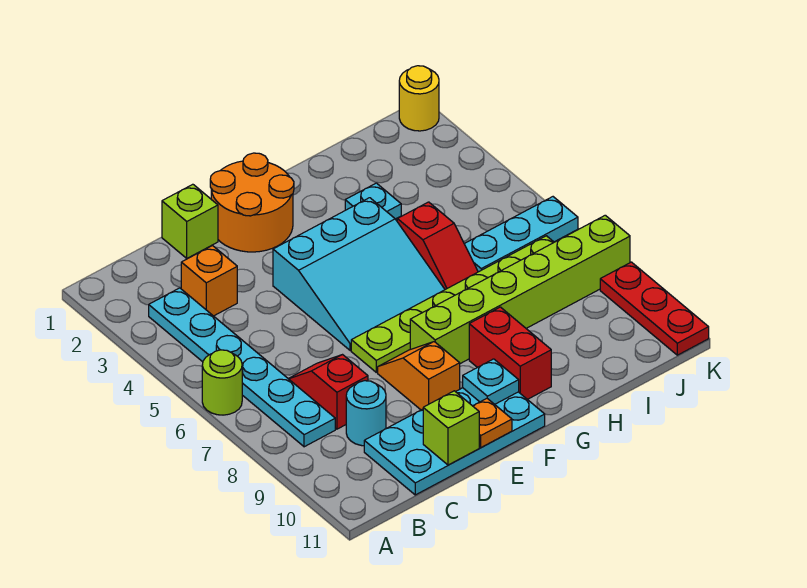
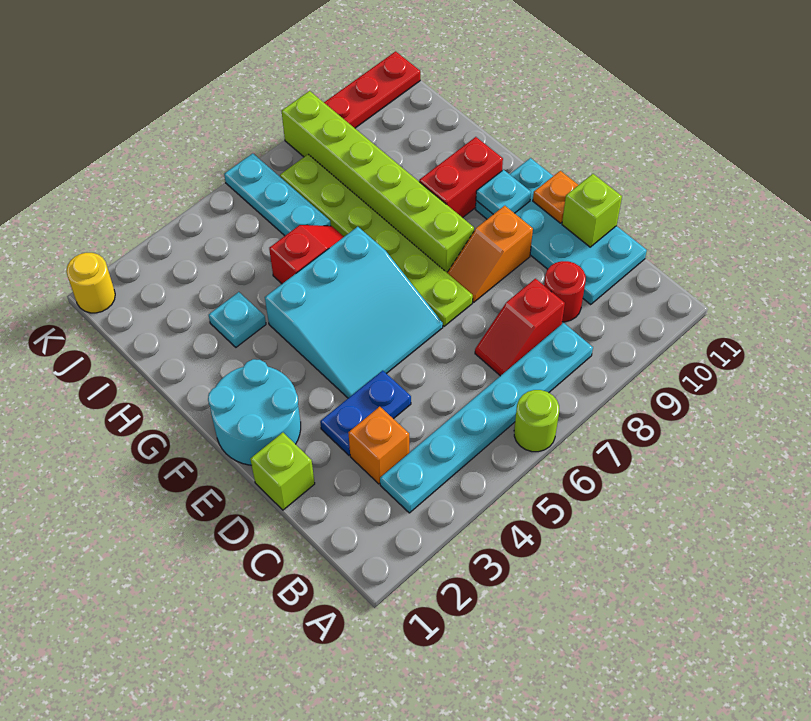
cyan round brick C9 level 1 -> red round brick C9 level 1
none -> blue plate D3:D4 level 1
orange round brick E1:F2 level 1 -> cyan round brick E1:F2 level 1
cyan slope E4:G6 level 1 top 4 -> cyan slope E4:G6 level 1 top G

